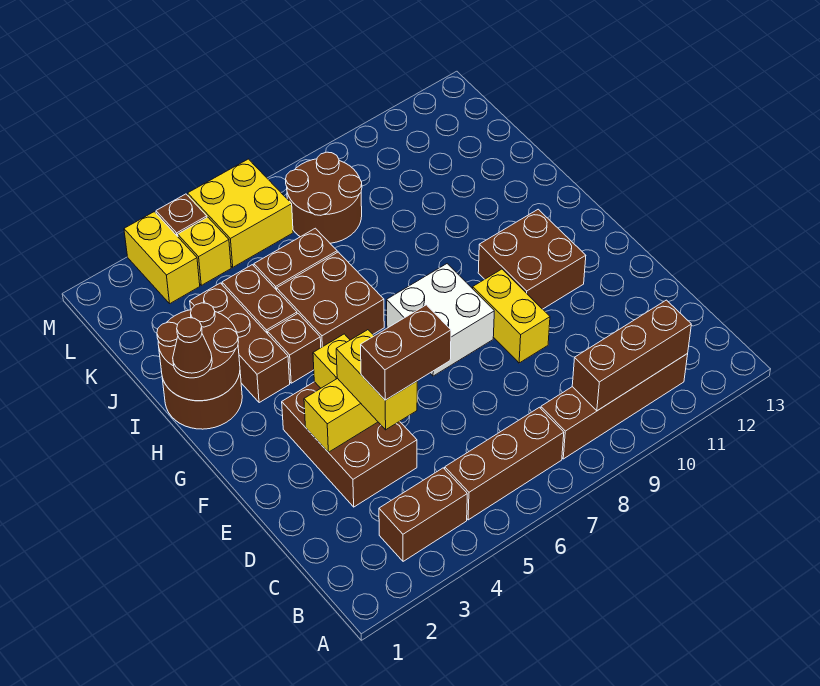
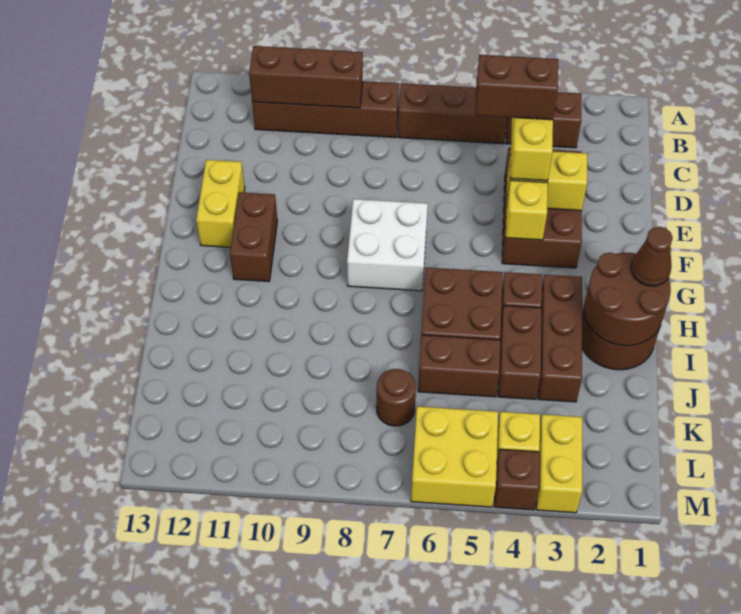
yellow brick E9:F9 level 1 -> yellow brick E12:F12 level 1
brown brick F10:G11 level 1 -> brown brick F11:G11 level 1
brown round brick K7:L8 level 1 -> brown round brick K7 level 1

